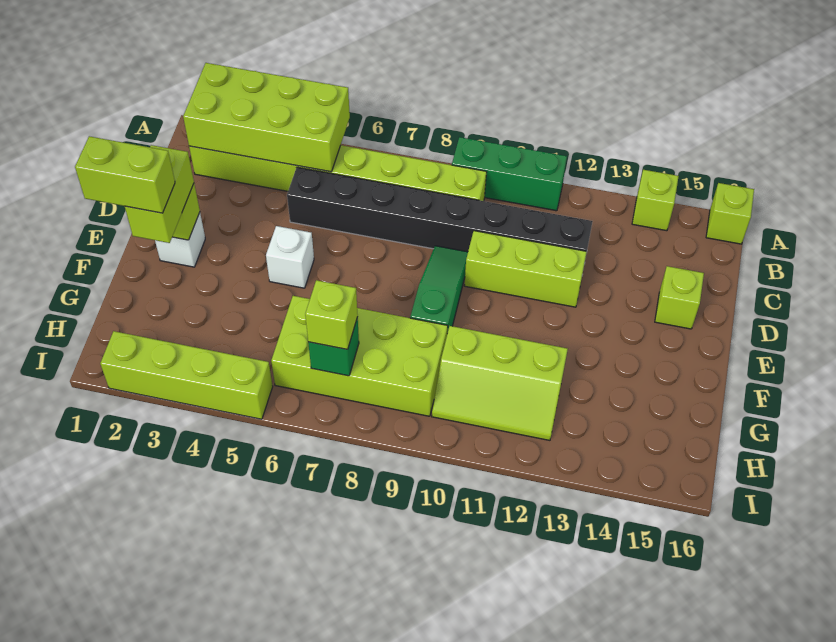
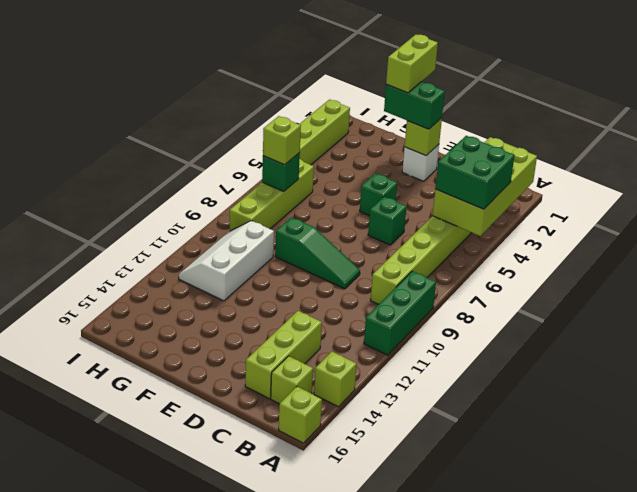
none -> green brick A4:B5 level 3
black brick C5:C12 level 1 -> none
none -> green brick D6 level 1
lime brick D10:D12 level 1 -> lime brick C13:C15 level 1
lime brick D15 level 1 -> lime brick B15 level 1
lime brick E2:F2 level 3 -> green brick E2:F2 level 3
white brick E5 level 1 -> green brick E5 level 1
lime brick G6:H9 level 1 -> lime brick H6:H9 level 1
lime slope G10:H12 level 1 top G -> white slope G10:H12 level 1 top G

